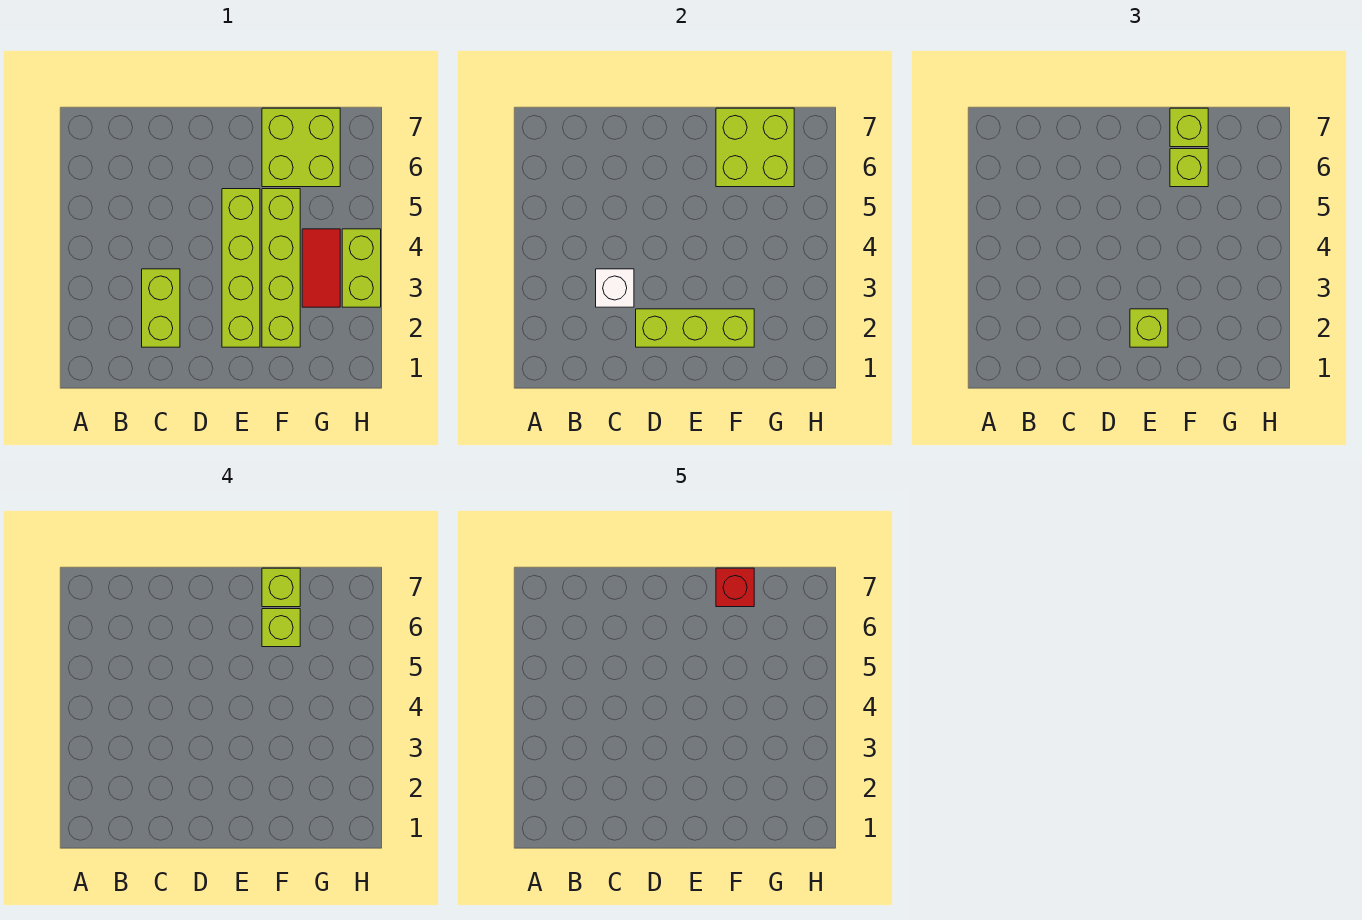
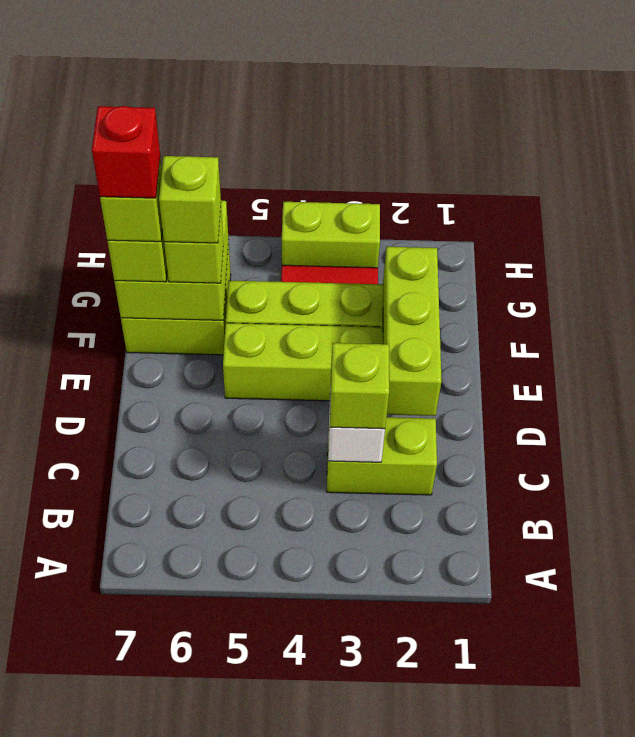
lime brick E2 level 3 -> lime brick C3 level 3

